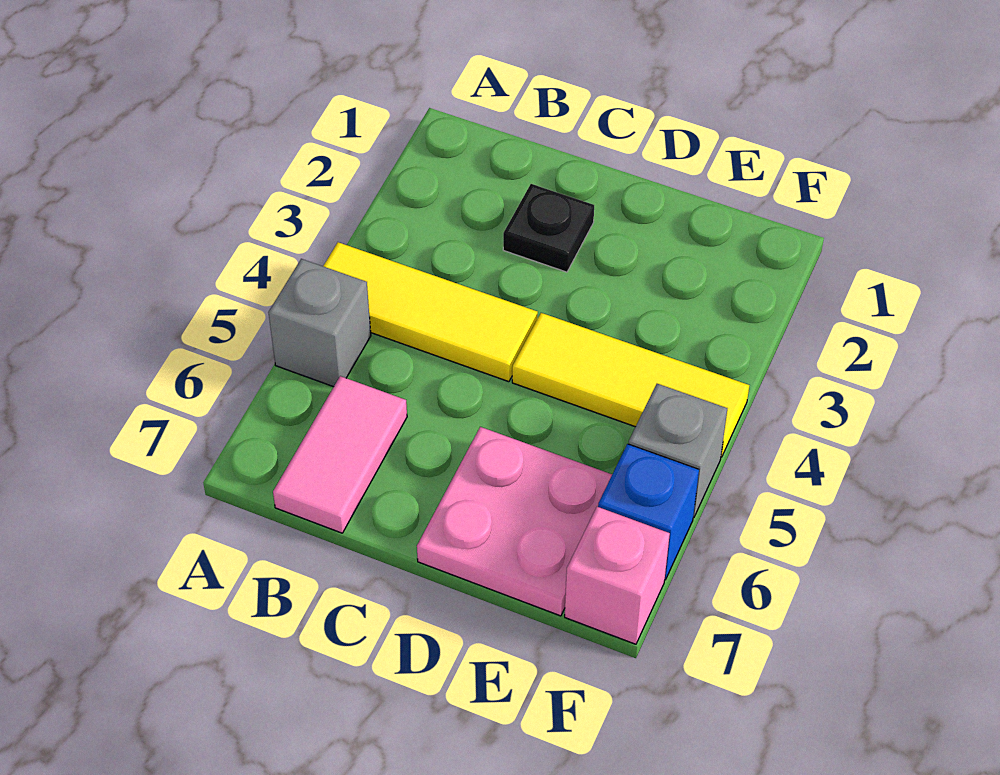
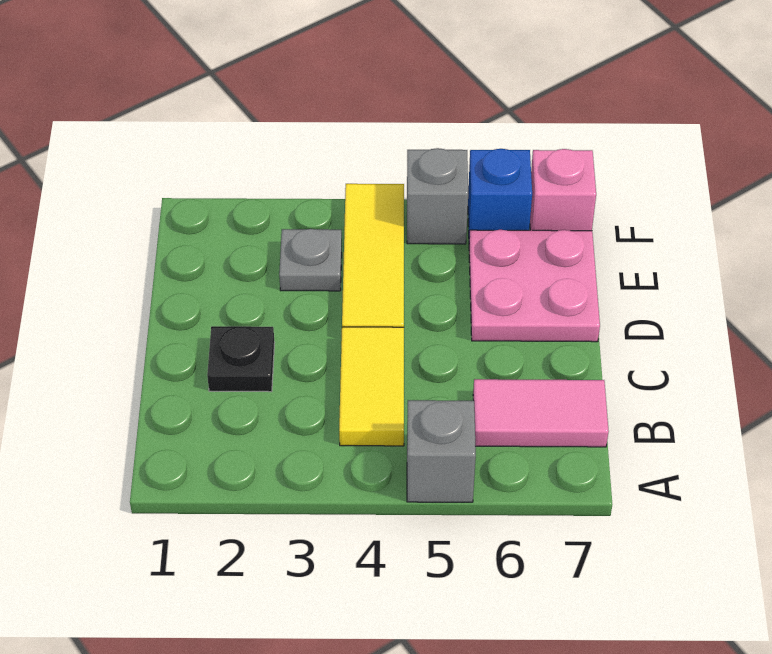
yellow tile A4:C4 level 1 -> yellow tile B4:C4 level 1
none -> grey plate E3 level 1

